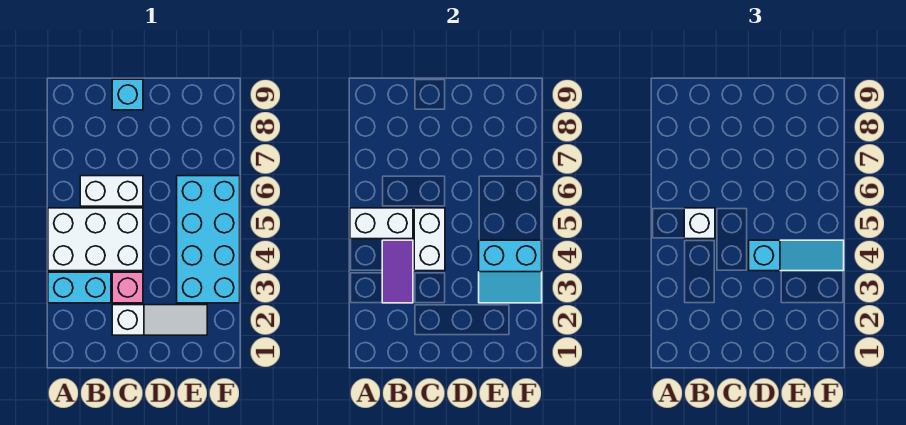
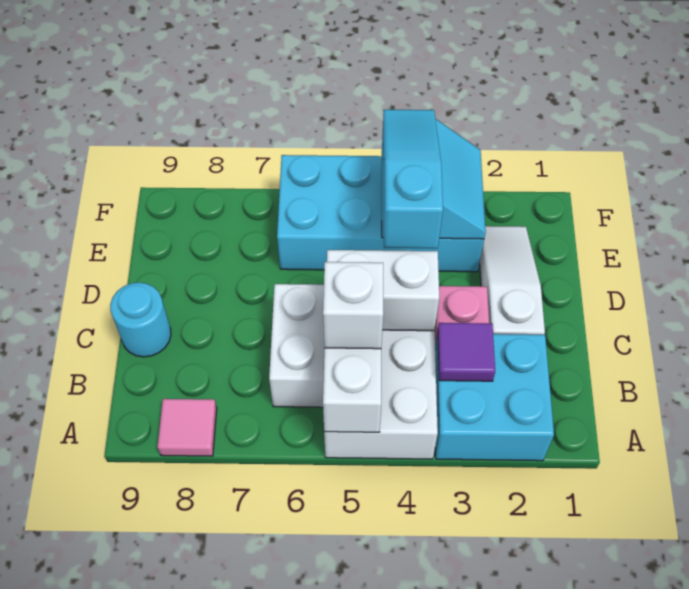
cyan brick A3:B3 level 1 -> cyan brick A2:B3 level 1
none -> pink tile A8 level 1
purple tile B3:B4 level 2 -> purple tile B3 level 2
cyan brick C9 level 1 -> cyan round brick C9 level 1

